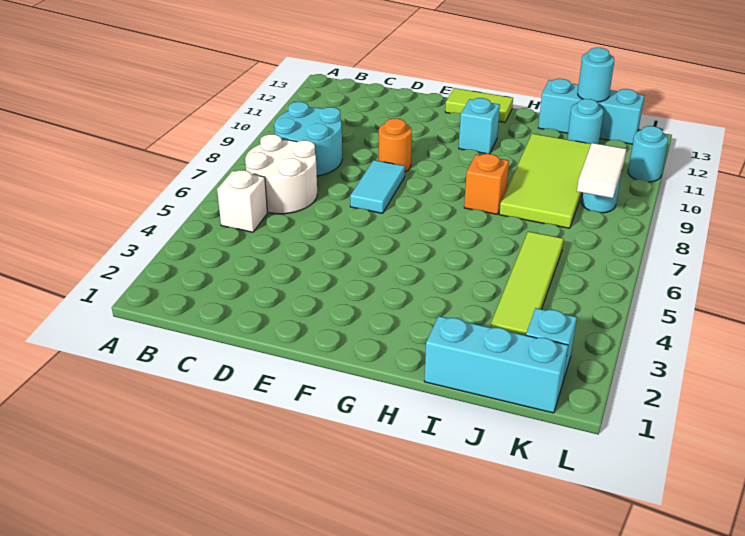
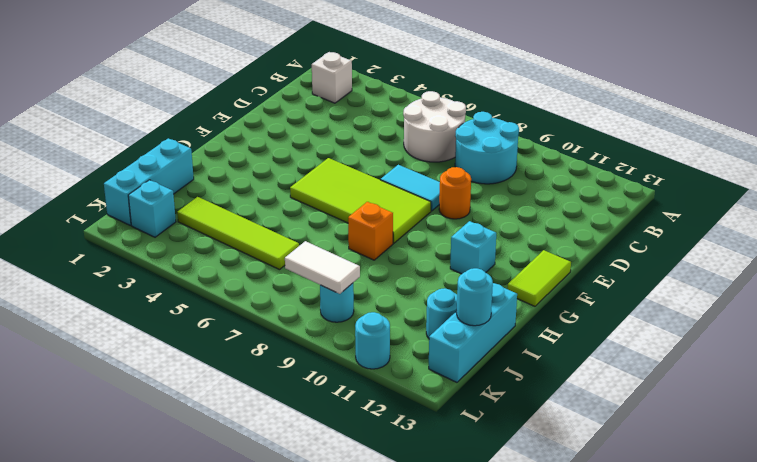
white brick B5 level 1 -> white brick B2 level 1
lime tile I8:J11 level 1 -> lime tile F5:G8 level 1

